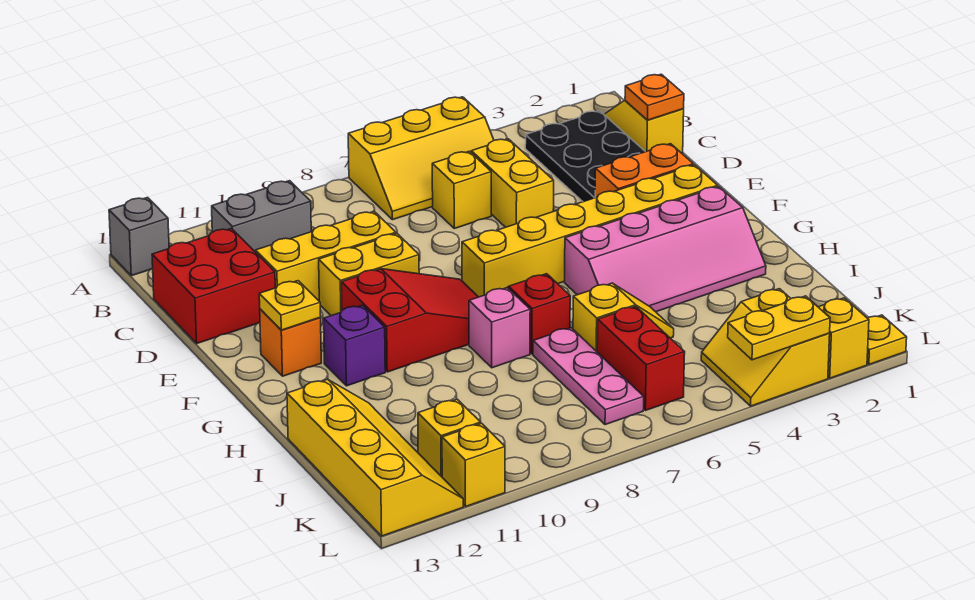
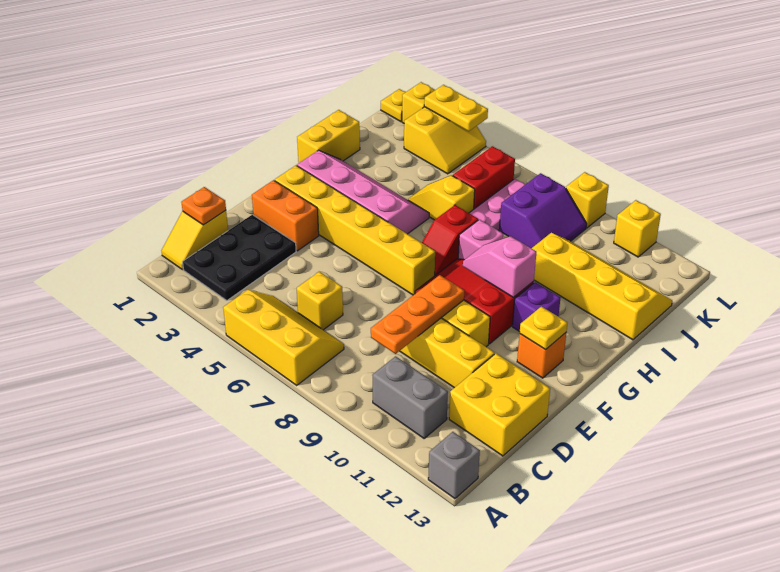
yellow brick C5:D5 level 1 -> yellow brick H1:I1 level 1
none -> orange plate C9:E9 level 2
red brick C12:D13 level 1 -> yellow brick C12:D13 level 1
none -> pink slope G9:G10 level 2 top 10
yellow slope I12:L13 level 1 top 13 -> yellow slope I10:J13 level 1 top I
none -> purple slope J8:K9 level 1 top 8
yellow brick K11 level 1 -> yellow brick L9 level 1

